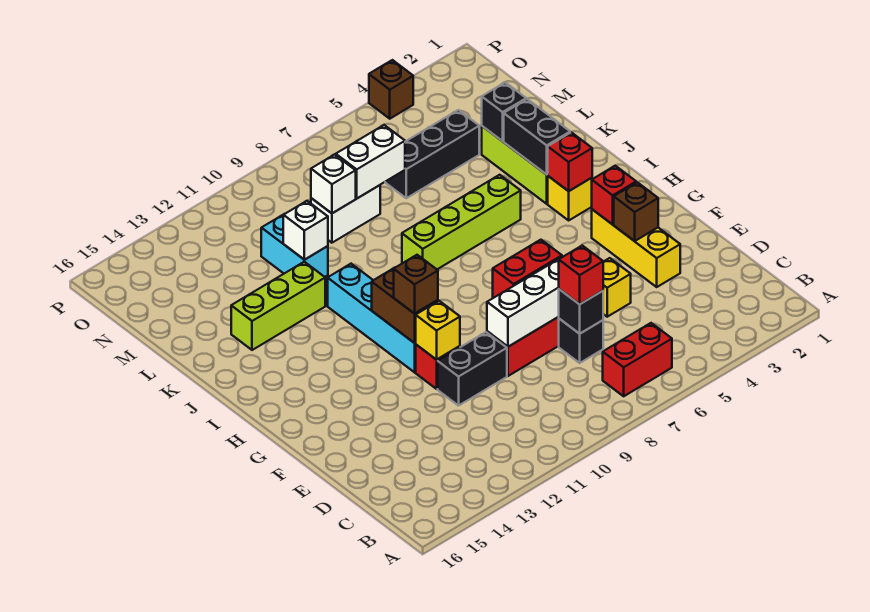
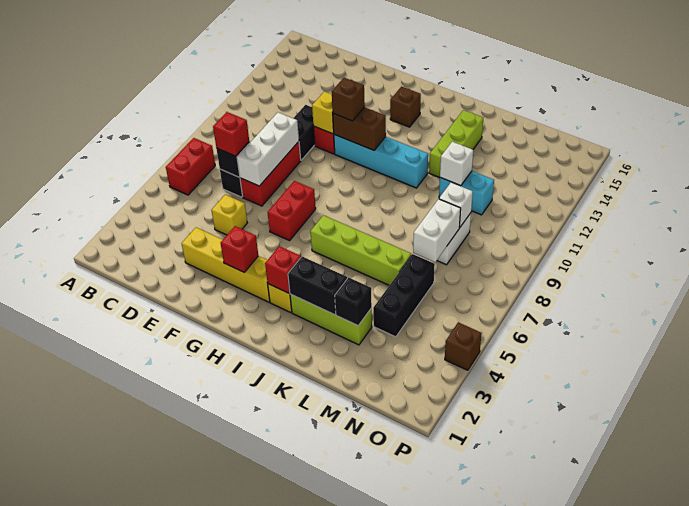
yellow brick E3:G3 level 1 -> yellow brick E3:H3 level 1
brown brick F3 level 2 -> brown brick H14 level 1
lime brick J5:J8 level 1 -> lime brick I6:L6 level 1

